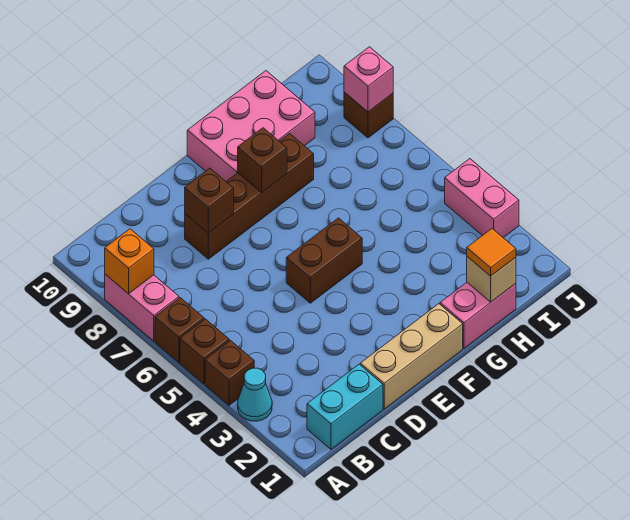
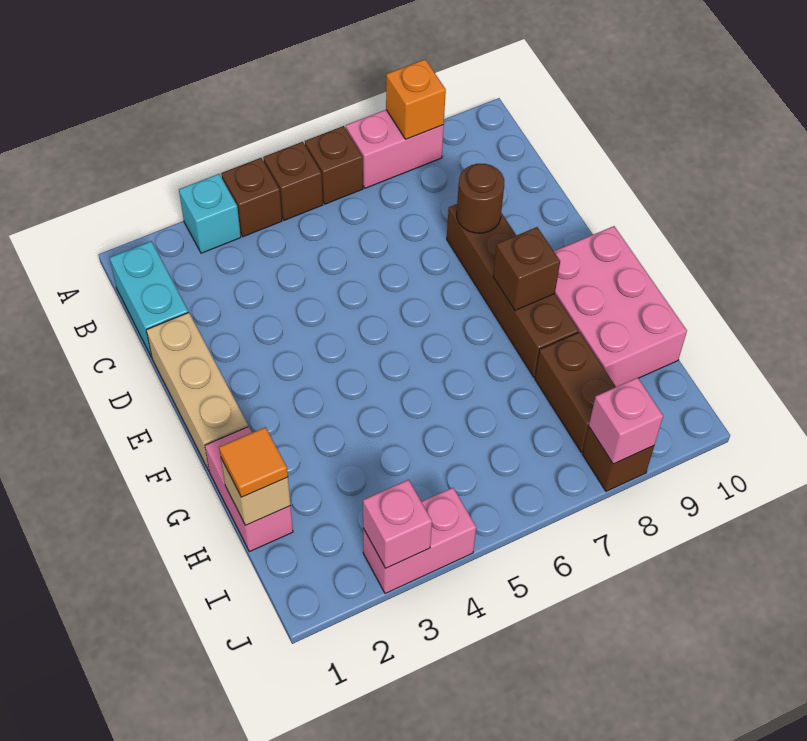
cyan cone A3 level 1 -> cyan brick A3 level 1
brown brick D8 level 2 -> brown round brick D8 level 2
brown brick E5:F5 level 1 -> brown brick H8:I8 level 1
none -> pink brick J3 level 2

